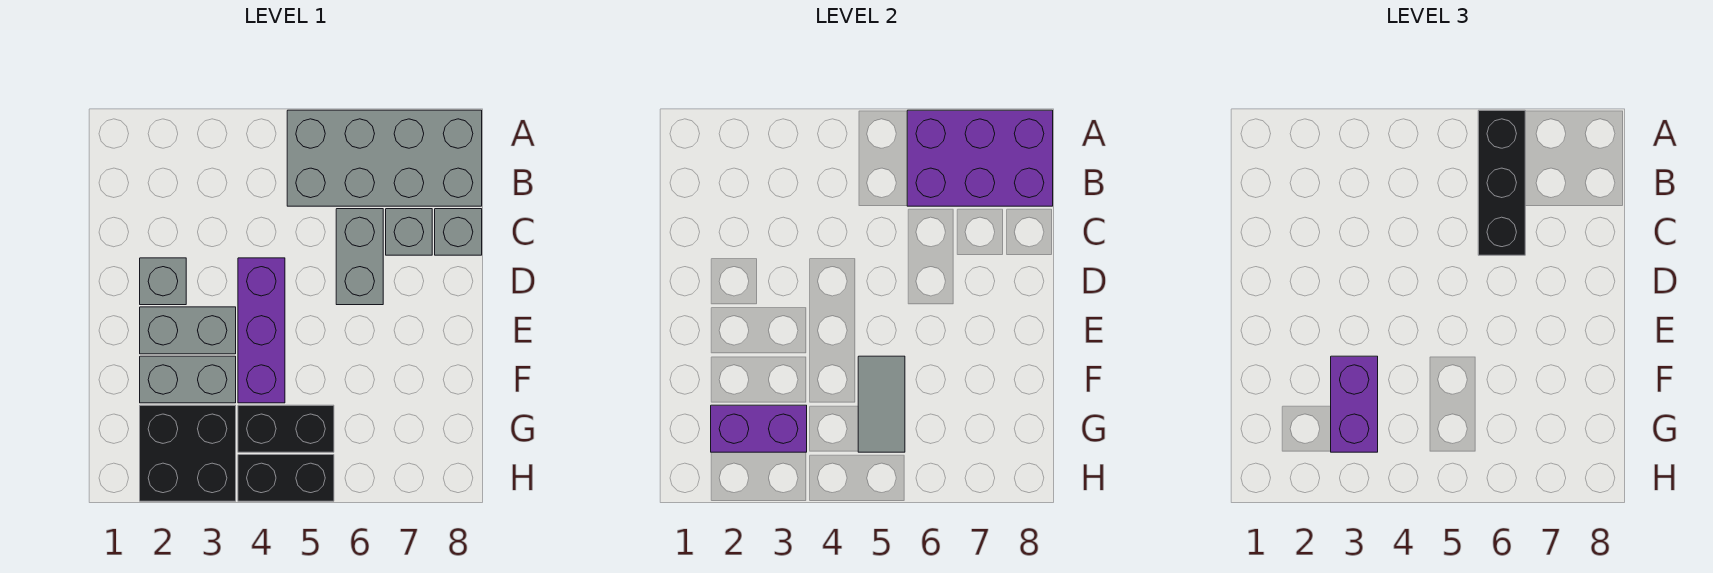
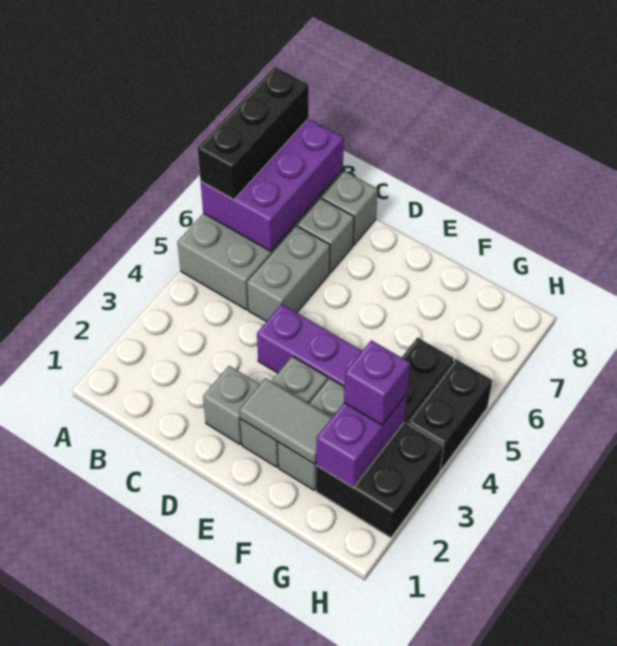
black brick A6:C6 level 3 -> black brick A6:A8 level 3
grey brick C6:D6 level 1 -> grey brick C5:C6 level 1
purple brick F3:G3 level 3 -> purple brick G3 level 3
grey tile F5:G5 level 2 -> grey tile E2:F2 level 2

